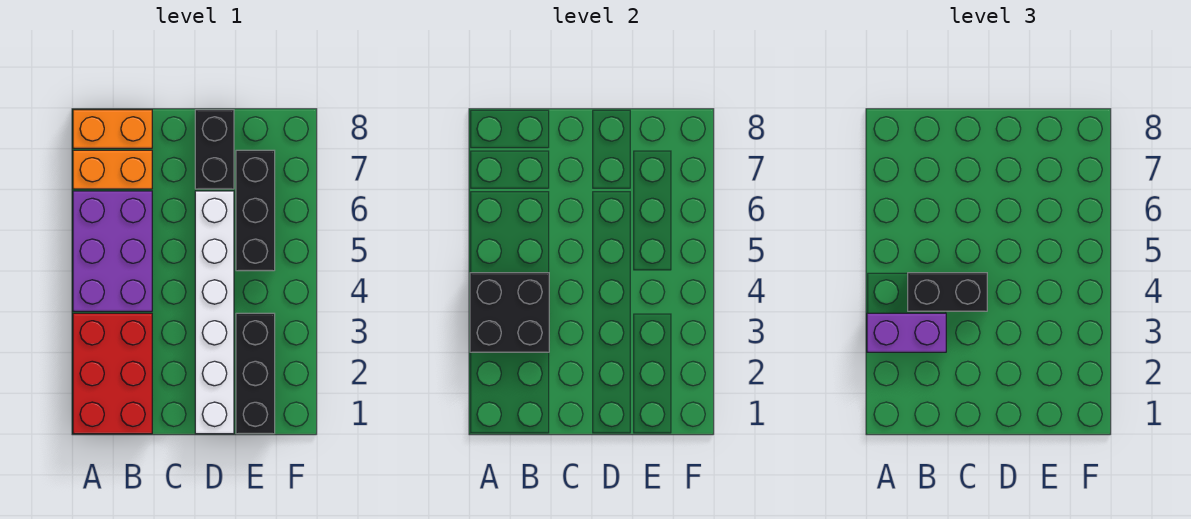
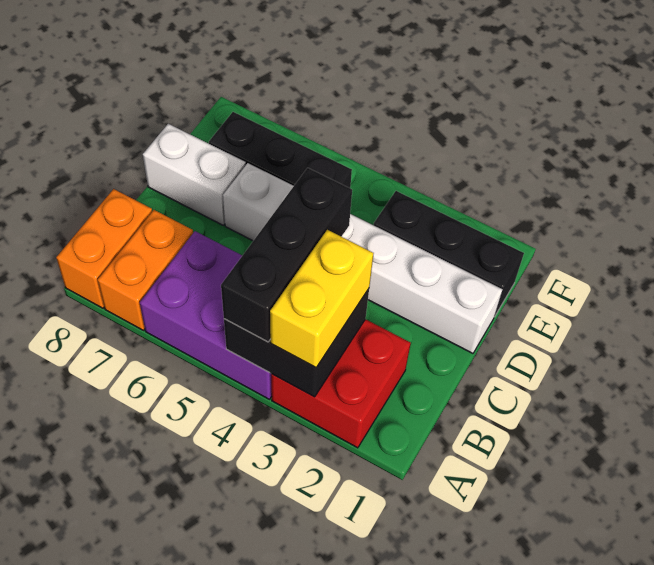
red brick A1:B3 level 1 -> red brick A2:B3 level 1
purple brick A3:B3 level 3 -> yellow brick A3:B3 level 3
black brick B4:C4 level 3 -> black brick A4:C4 level 3
black brick D7:D8 level 1 -> white brick D7:D8 level 1

